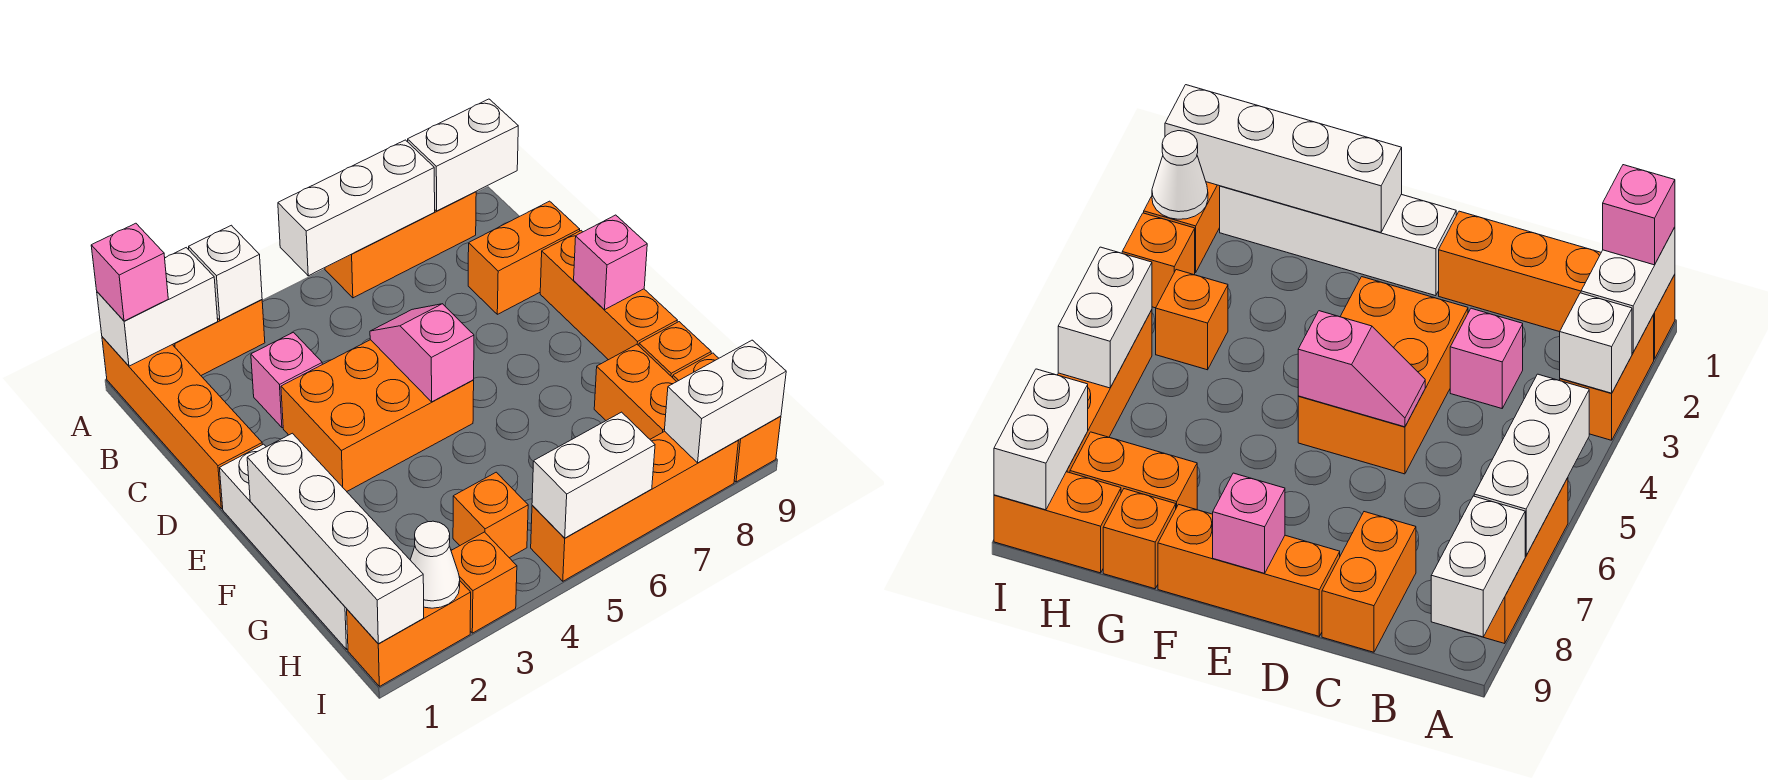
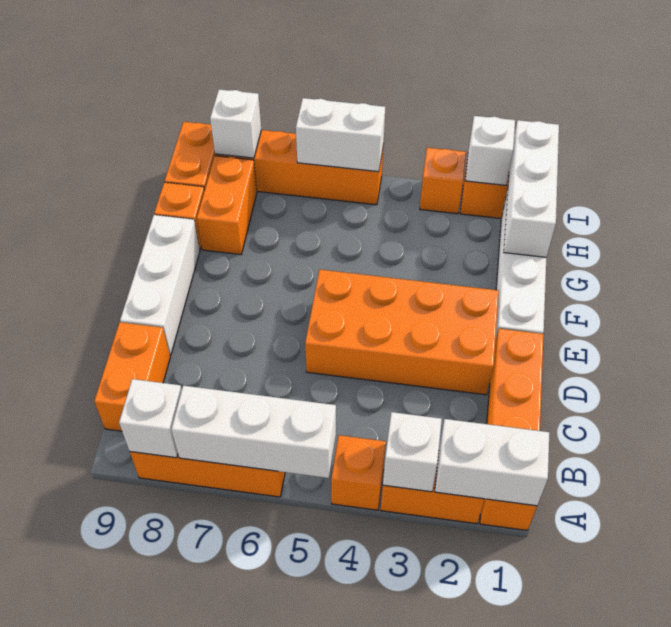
pink brick A1 level 3 -> none
white brick A8:A9 level 2 -> white brick A8 level 2
pink brick C3 level 1 -> none
orange brick C8:C9 level 1 -> orange brick B9:C9 level 1
orange brick D3:E5 level 1 -> orange brick D2:E5 level 1
pink slope D5:E5 level 2 top E -> none
orange brick D9:F9 level 1 -> white brick D9:F9 level 1
pink brick E9 level 2 -> none
white brick F1:I1 level 2 -> white brick G1:I1 level 2
orange brick H4 level 1 -> orange brick A4 level 1
white cone I2 level 2 -> white brick I2 level 2
white brick I8:I9 level 2 -> white brick I8 level 2

